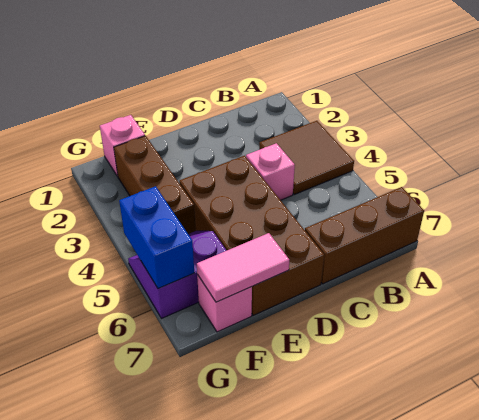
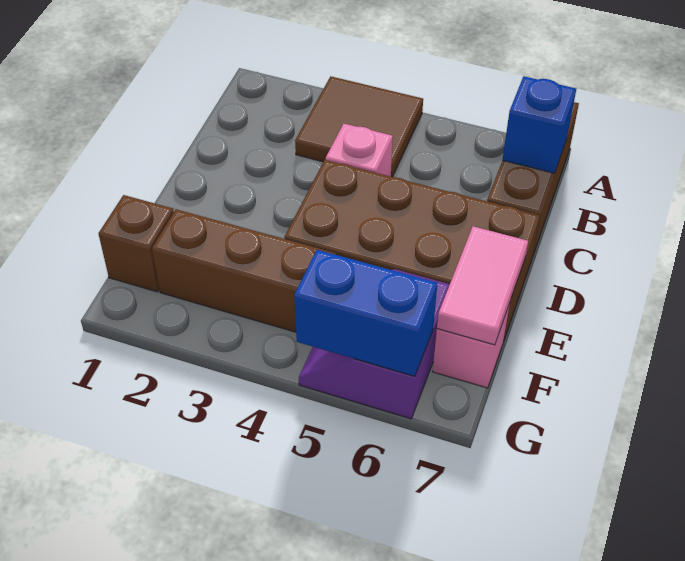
none -> blue brick B7 level 2
pink brick F1 level 1 -> brown brick F1 level 1

